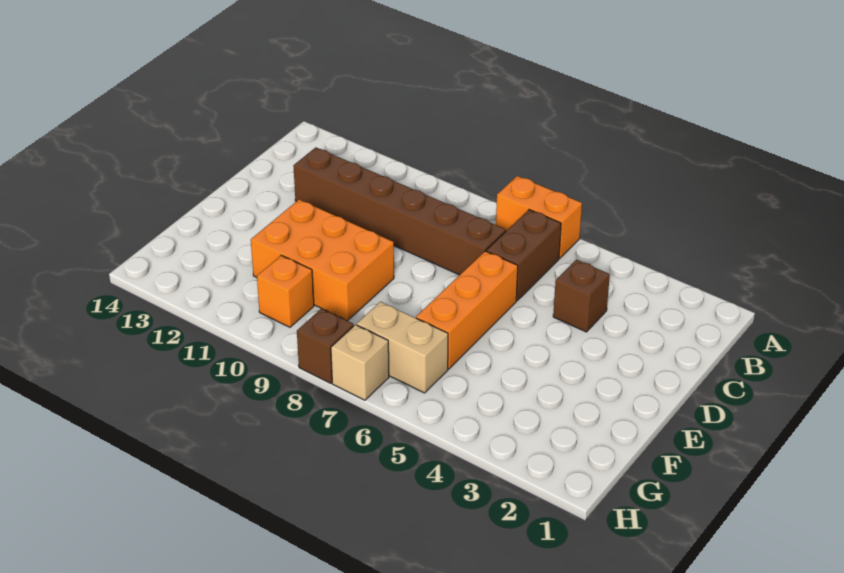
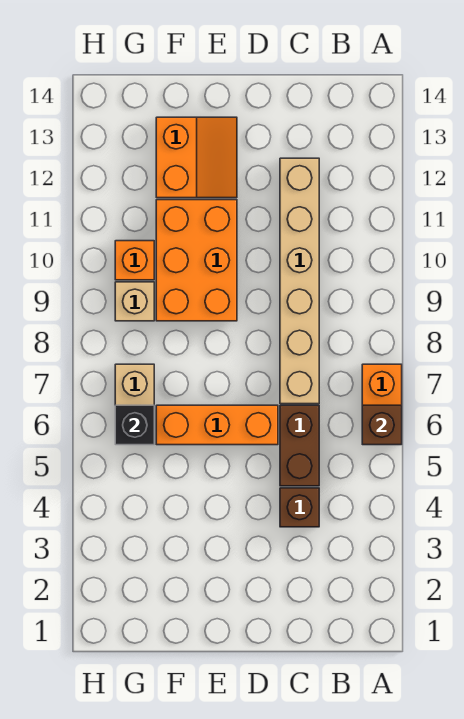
brown brick B6:C6 level 1 -> brown brick C5:C6 level 1
brown brick C7:C12 level 1 -> tan brick C7:C12 level 1
none -> orange slope E12:F13 level 1 top F
none -> black brick G6 level 2
tan brick H7 level 1 -> tan brick G9 level 1
brown brick H8 level 1 -> brown brick A6 level 2

